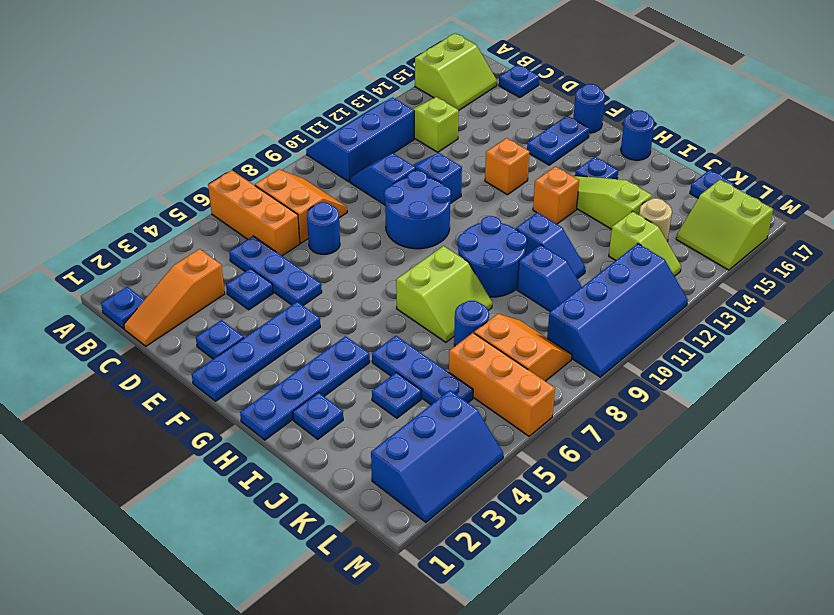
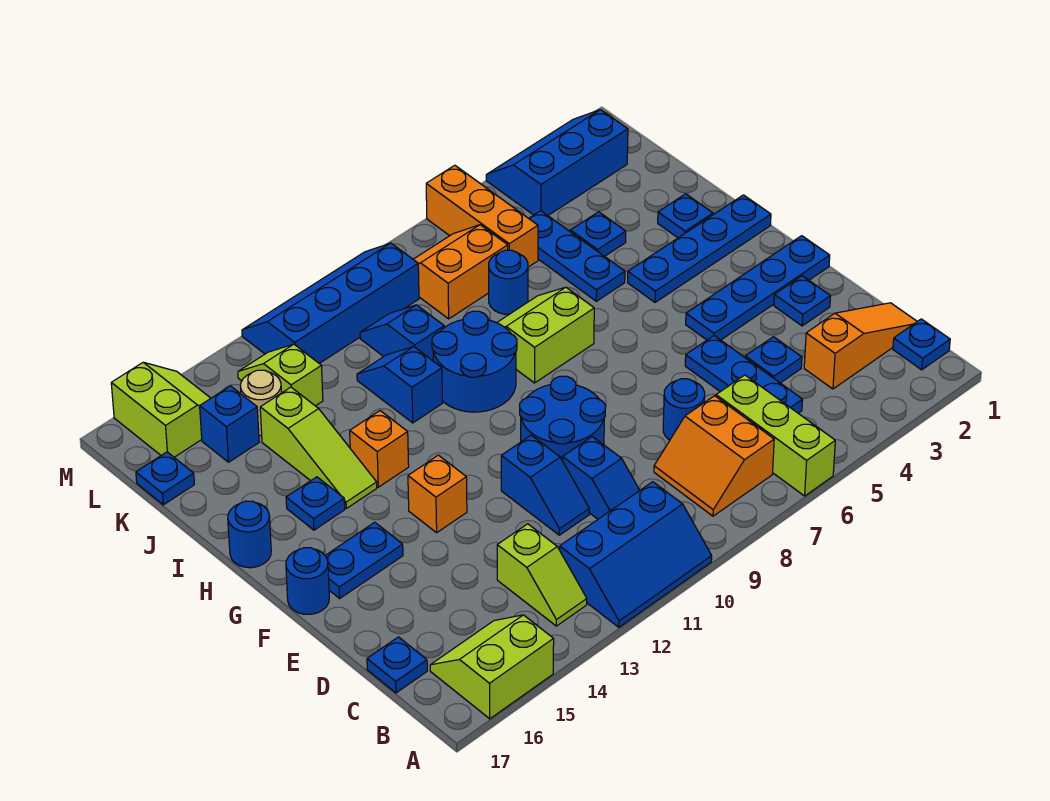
orange brick A6:C6 level 1 -> lime brick A6:C6 level 1
orange slope K7:L8 level 1 top 7 -> orange slope K7:L8 level 1 top K
none -> blue brick K15 level 1

